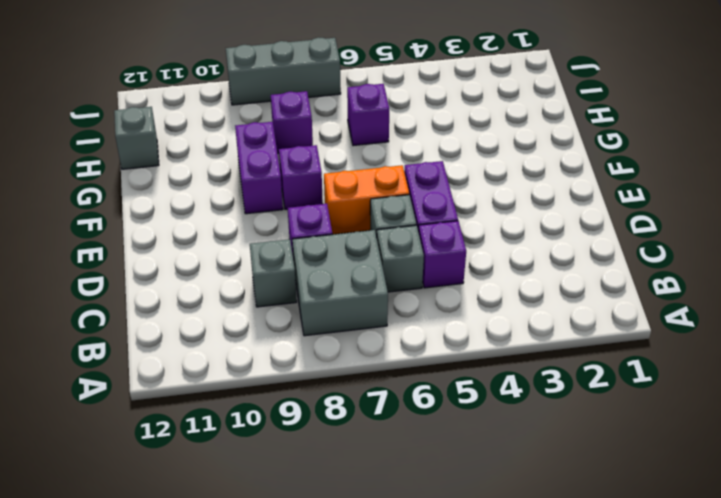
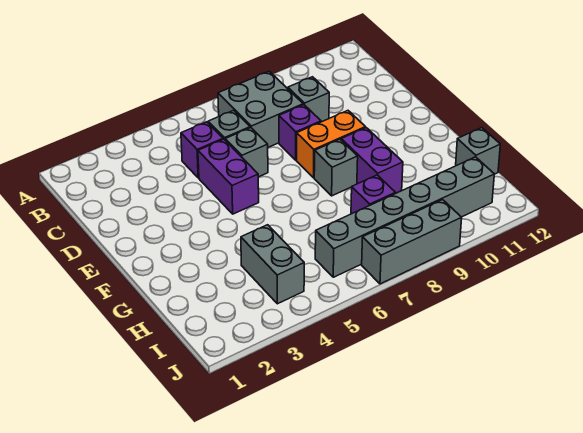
orange brick E6:E7 level 1 -> orange brick E8:E9 level 1
purple brick F8 level 1 -> grey brick F8 level 1
none -> grey brick H4:I4 level 1
purple brick H6 level 1 -> none
none -> grey brick I6:I11 level 1

